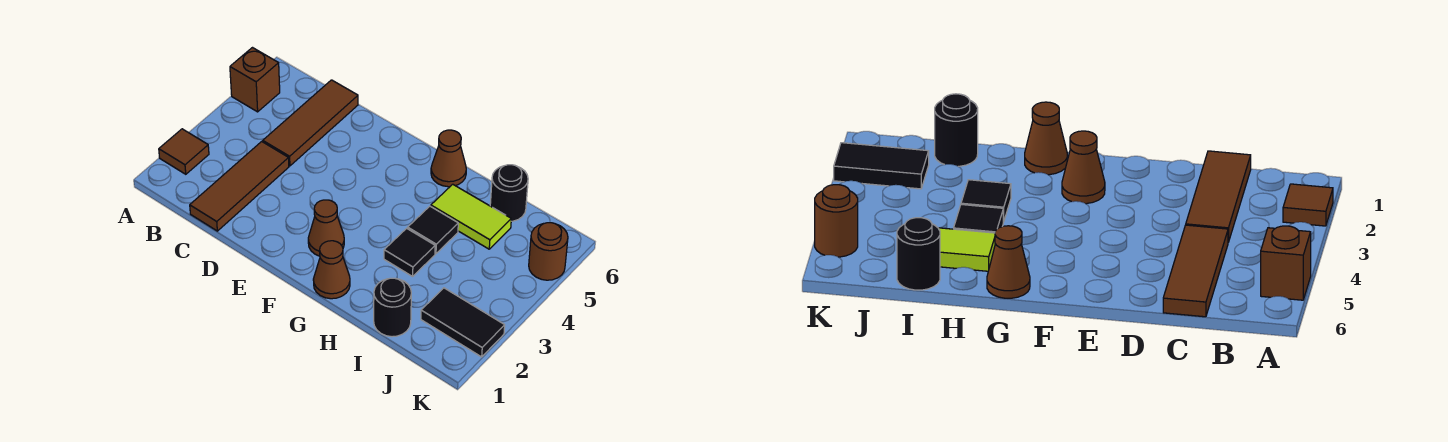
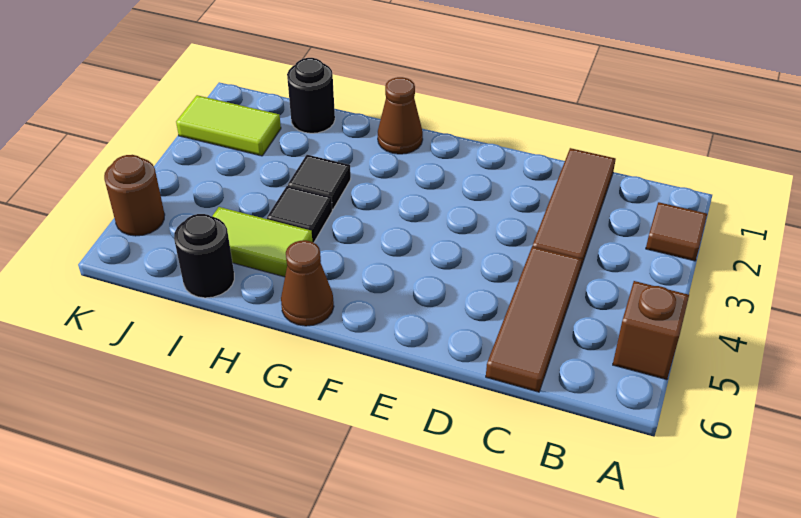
brown cone F2 level 1 -> none
black tile J2:K2 level 1 -> lime tile J2:K2 level 1

